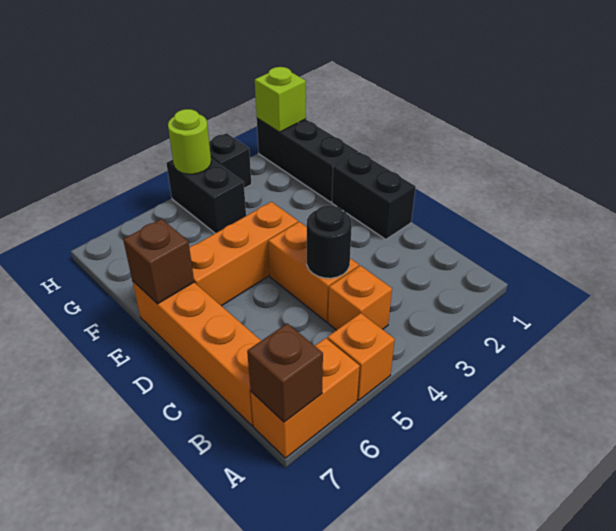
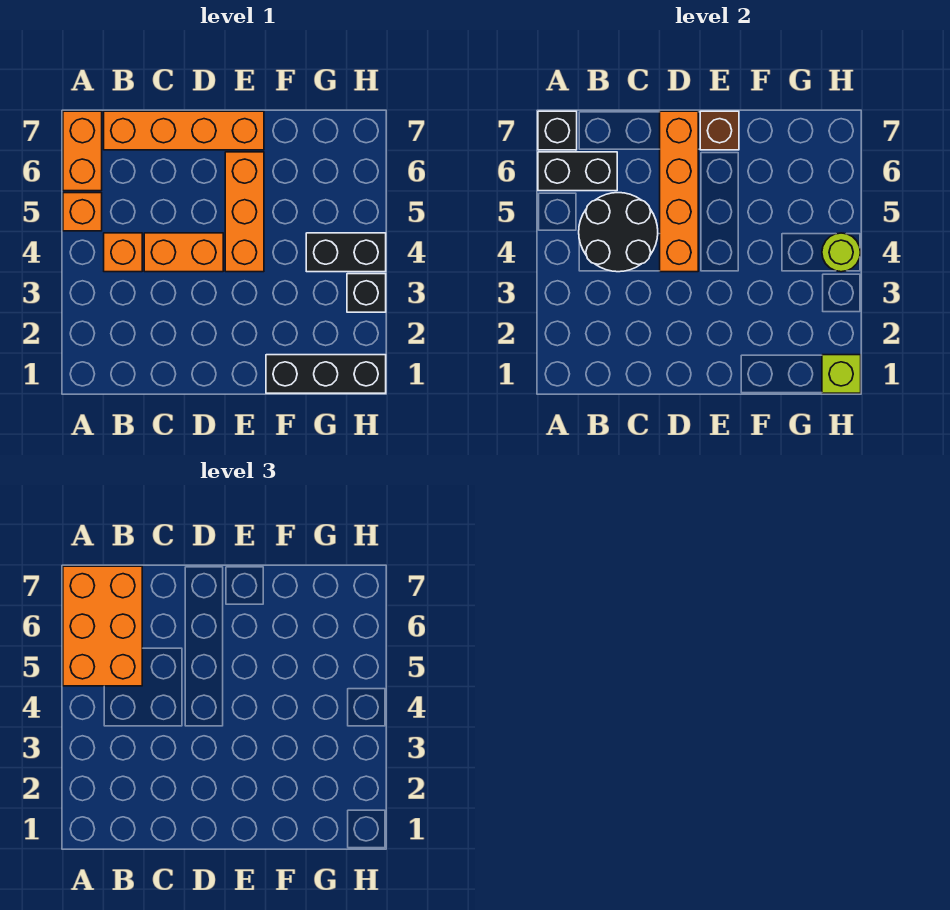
none -> orange brick A5:B7 level 3
brown brick A7 level 2 -> black brick A7 level 2
black round brick C4 level 2 -> black round brick B4:C5 level 2
black brick D1:E1 level 1 -> black brick A6:B6 level 2
none -> orange brick D4:D7 level 2

